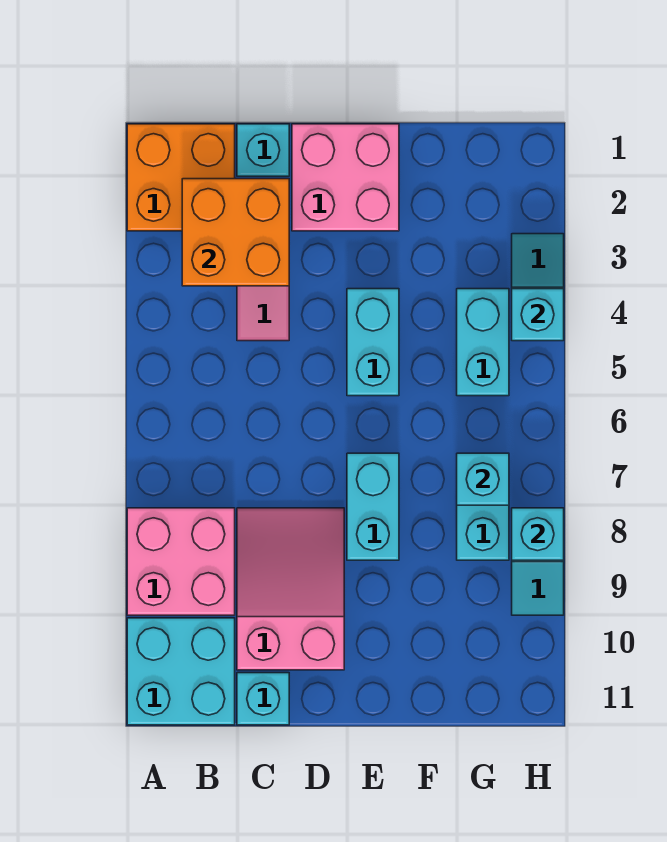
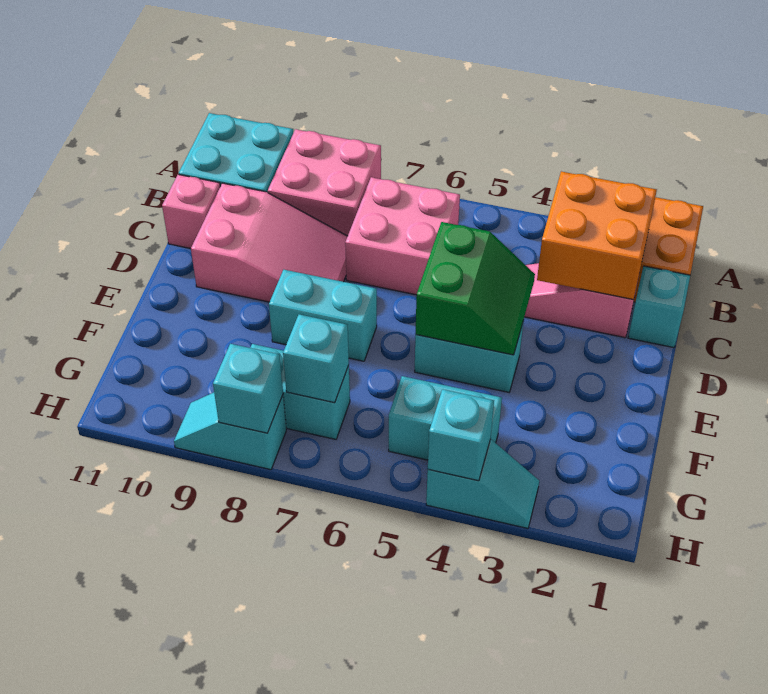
cyan brick C11 level 1 -> pink brick C11 level 1
pink brick D1:E2 level 1 -> pink brick B6:C7 level 1
none -> green slope D4:E5 level 2 top 5

